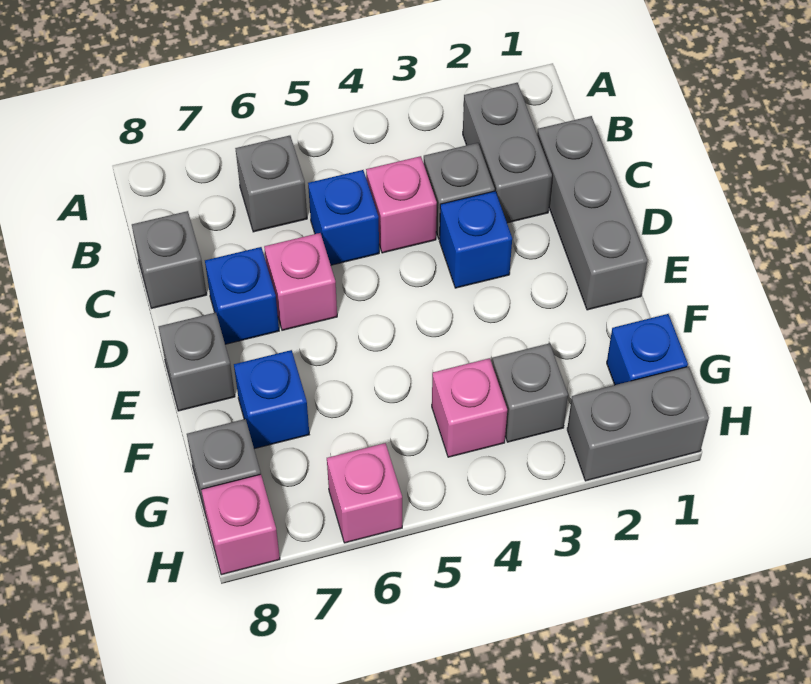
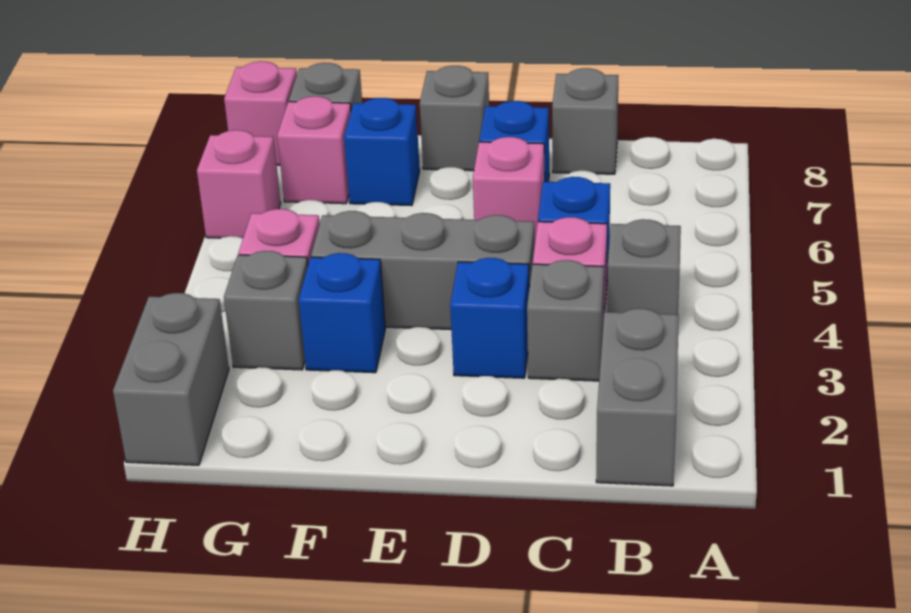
grey brick B2:C2 level 1 -> grey brick B1:B2 level 1
grey brick B6 level 1 -> grey brick B4 level 1
grey brick C1:E1 level 1 -> grey brick D4:F4 level 1
blue brick G1 level 1 -> blue brick F3 level 1
none -> pink brick G7 level 1

